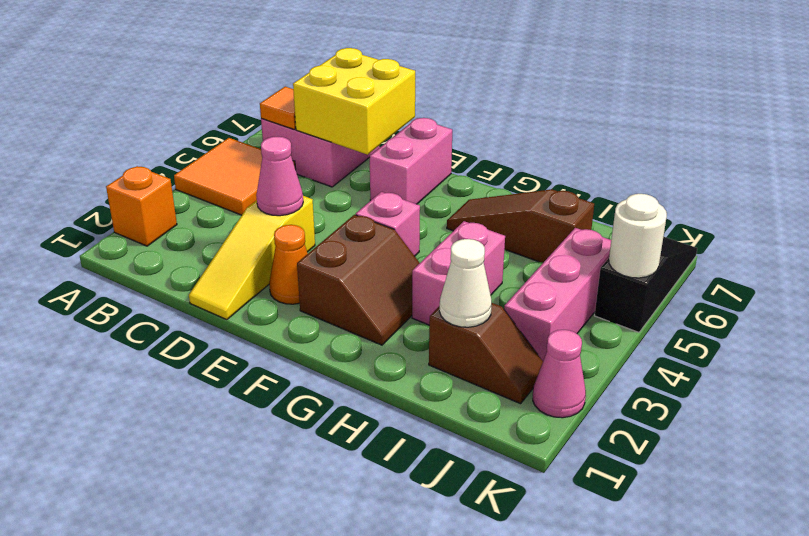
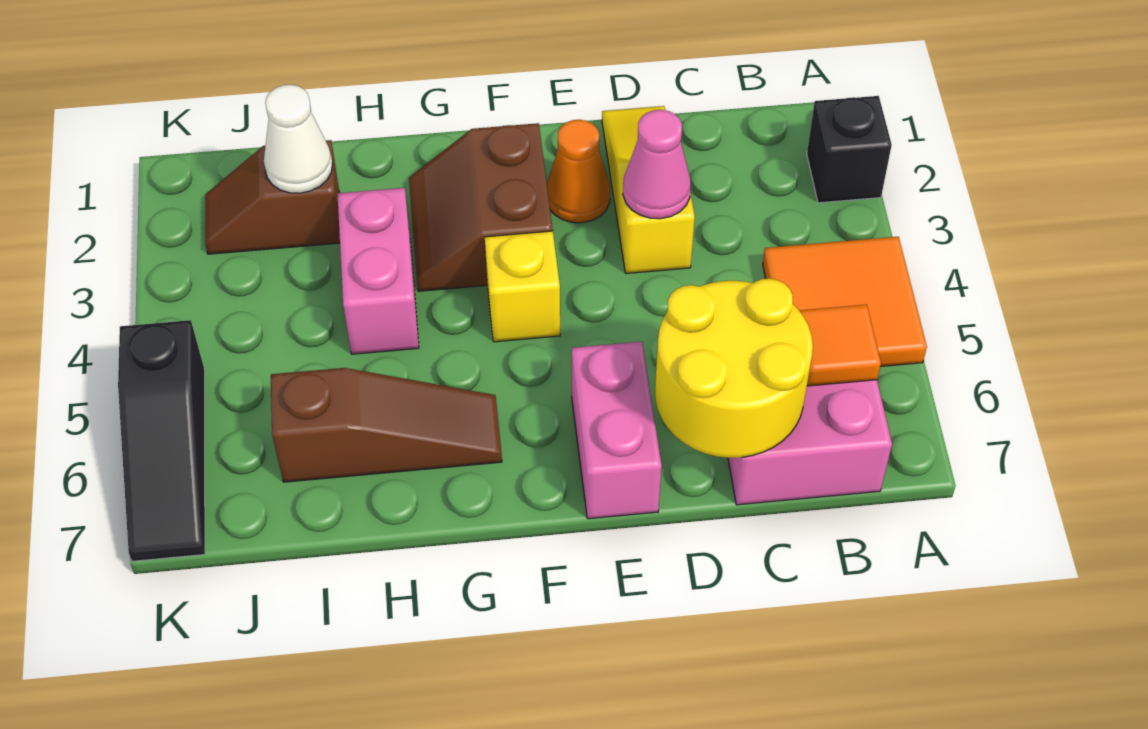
orange brick A2 level 1 -> black brick A2 level 1
yellow brick C6:D7 level 2 -> yellow round brick C6:D7 level 2
pink brick F4 level 1 -> yellow brick F4 level 1
pink brick J3:J5 level 1 -> none
pink cone K2 level 1 -> none
white round brick K5 level 2 -> none

